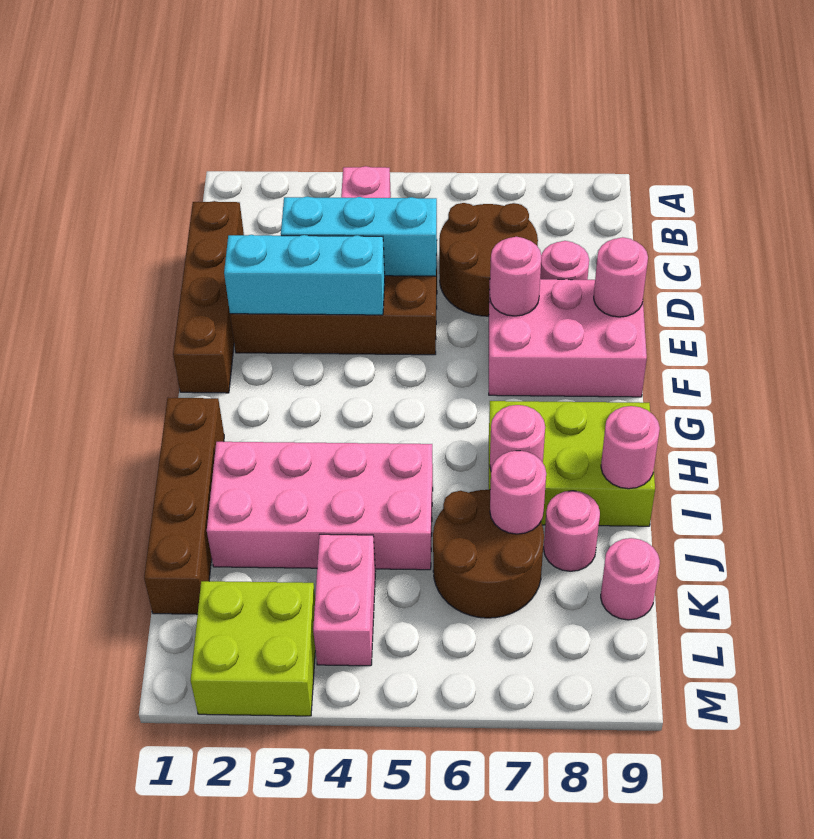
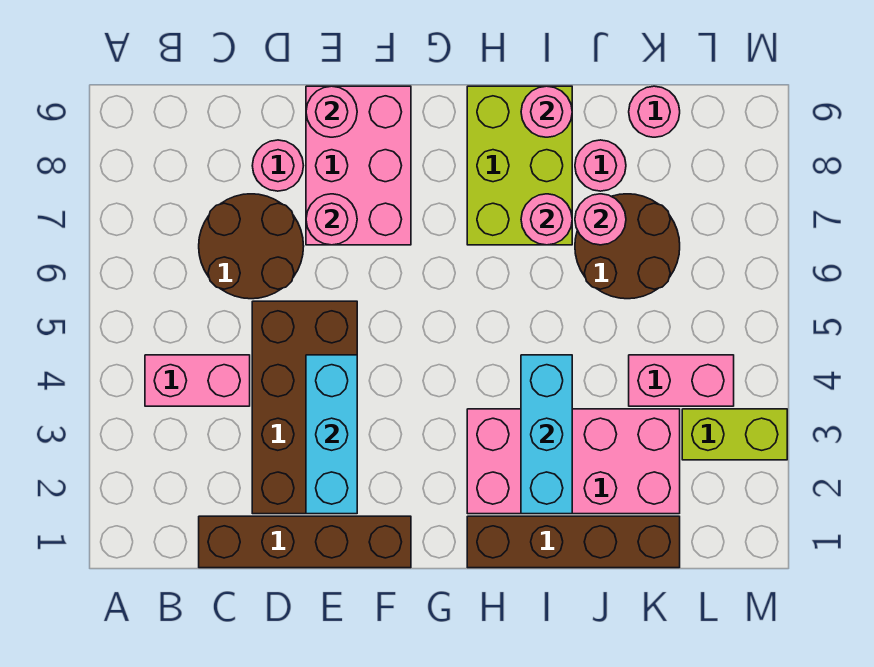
cyan brick D3:D5 level 2 -> cyan brick I2:I4 level 2
pink brick I2:J5 level 1 -> pink brick H2:K3 level 1
lime brick L2:M3 level 1 -> lime brick L3:M3 level 1

